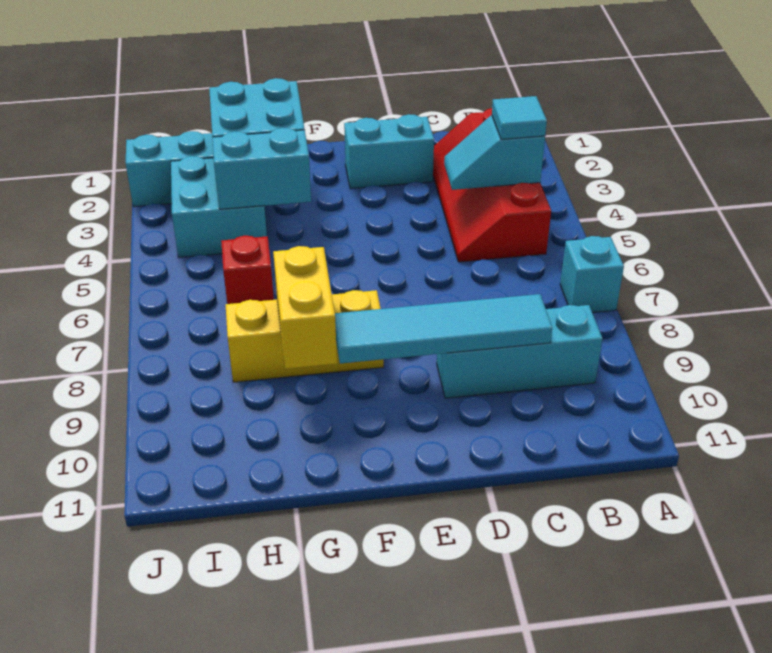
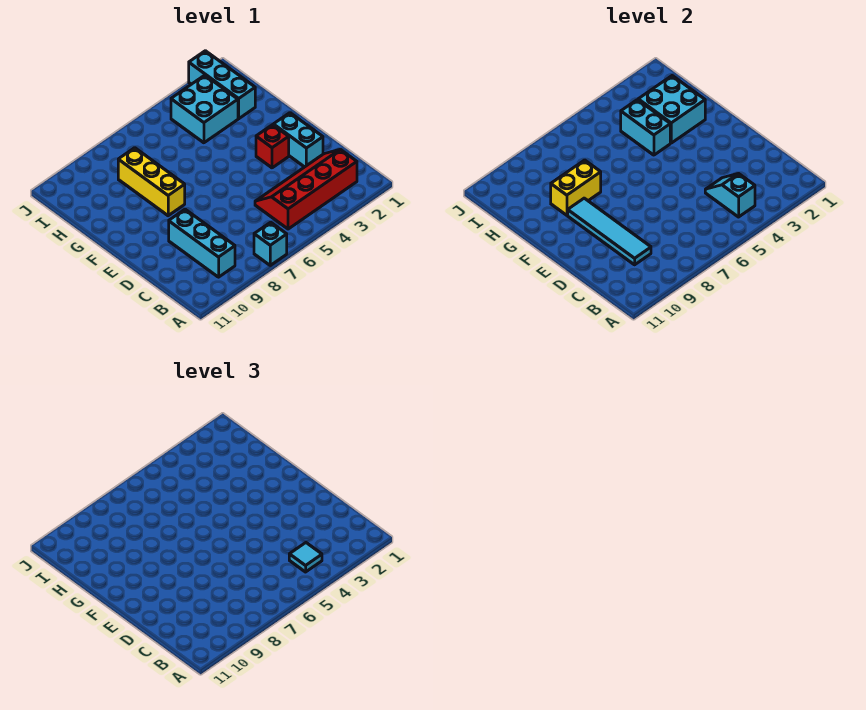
red brick H6 level 1 -> red brick E3 level 1

